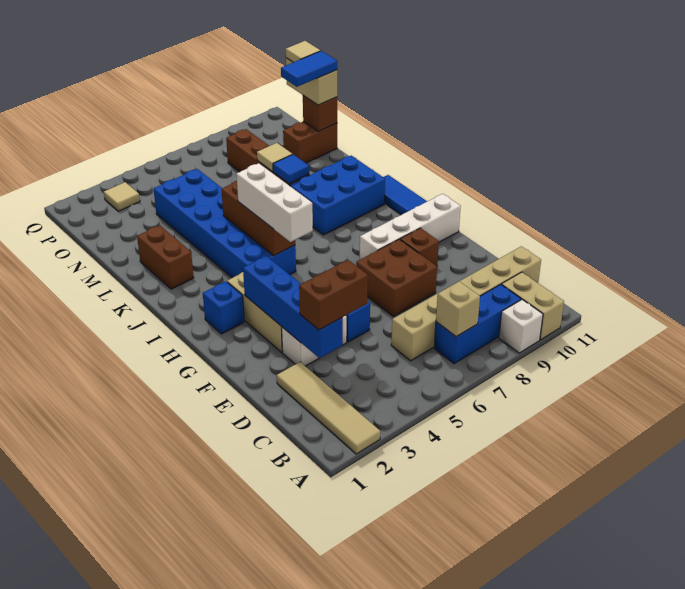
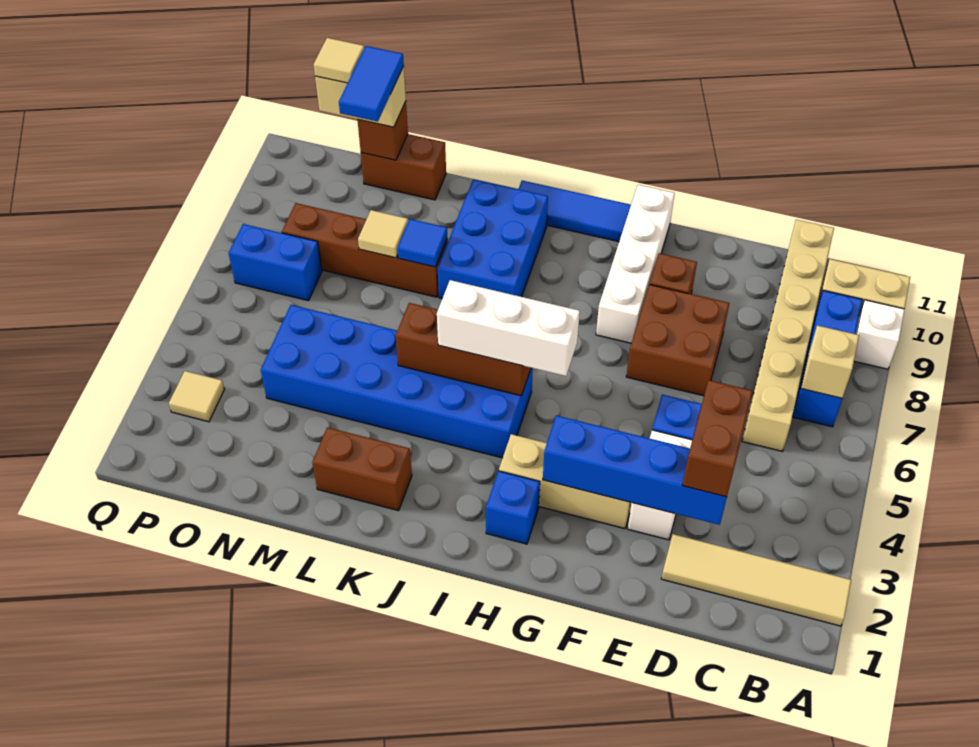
brown brick N10:N11 level 1 -> brown brick M11:N11 level 1
none -> blue brick O7:P7 level 1

